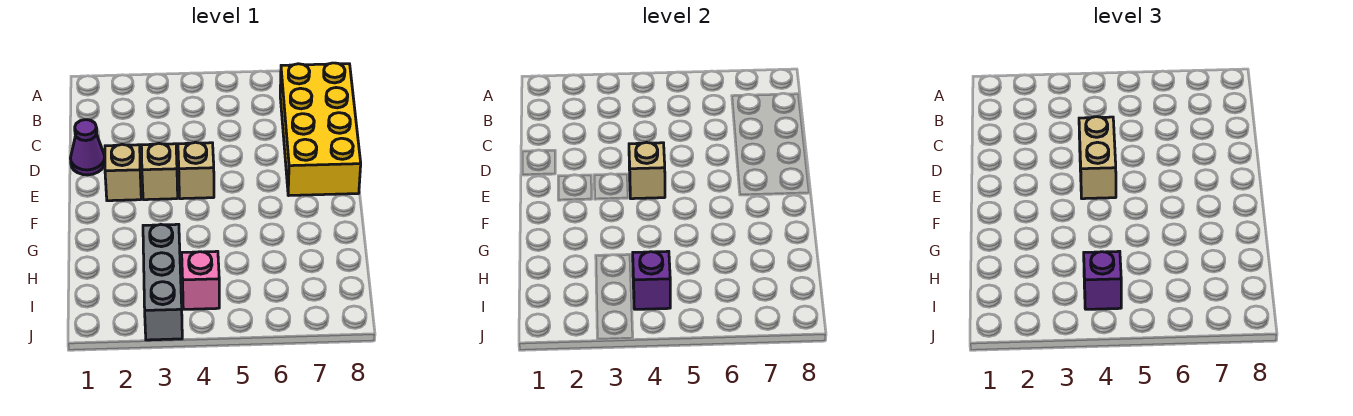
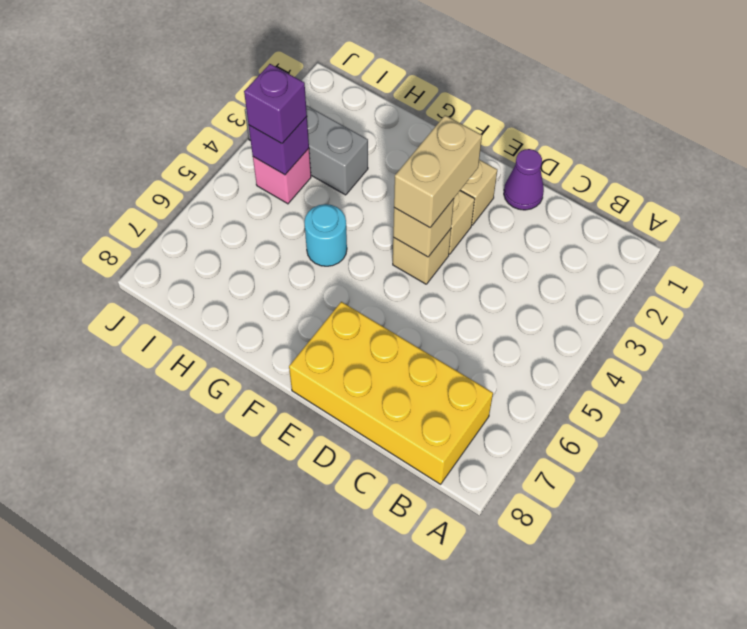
tan brick D4:E4 level 3 -> tan brick E3:E4 level 3
none -> cyan round brick G5 level 1

